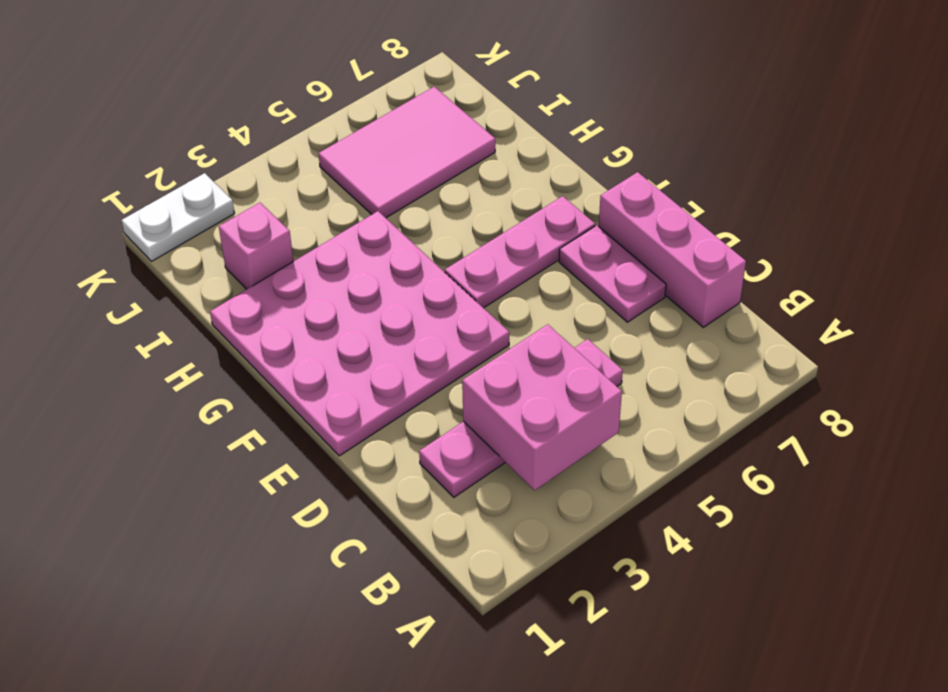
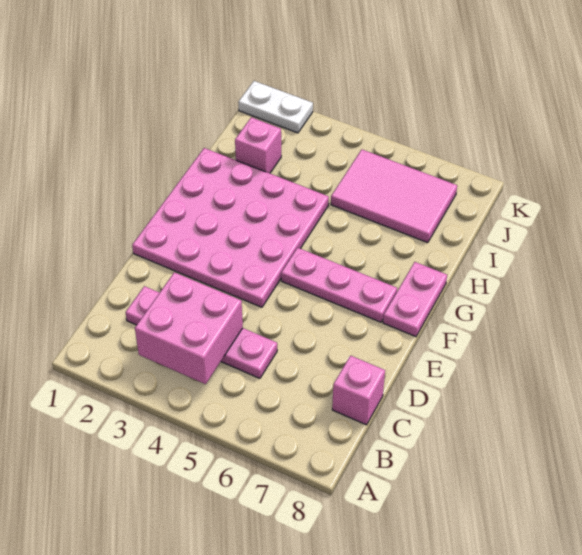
pink brick C8:E8 level 1 -> pink brick C8 level 1
pink plate D7:E7 level 1 -> pink plate F8:G8 level 1

